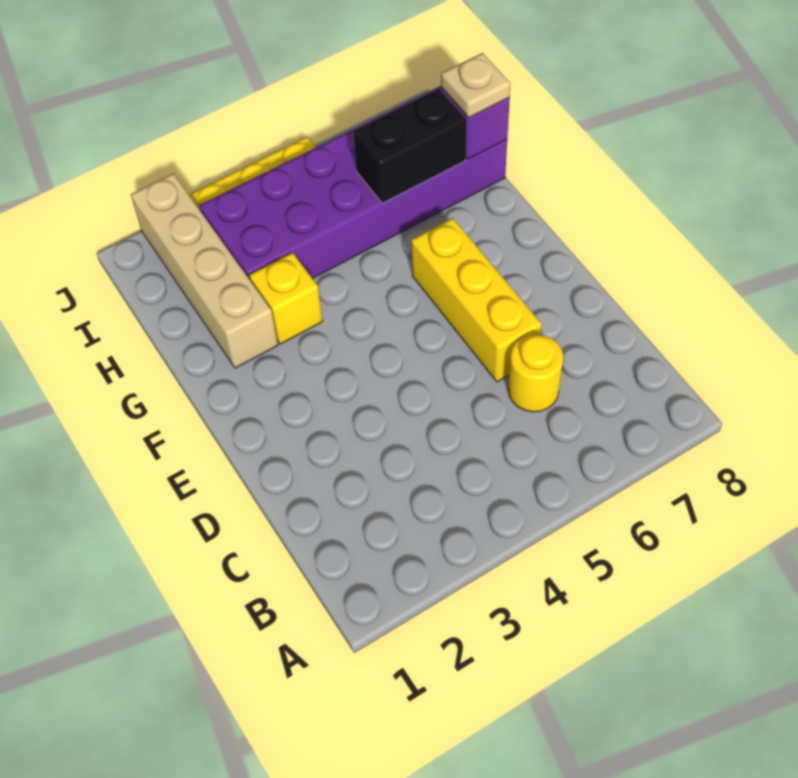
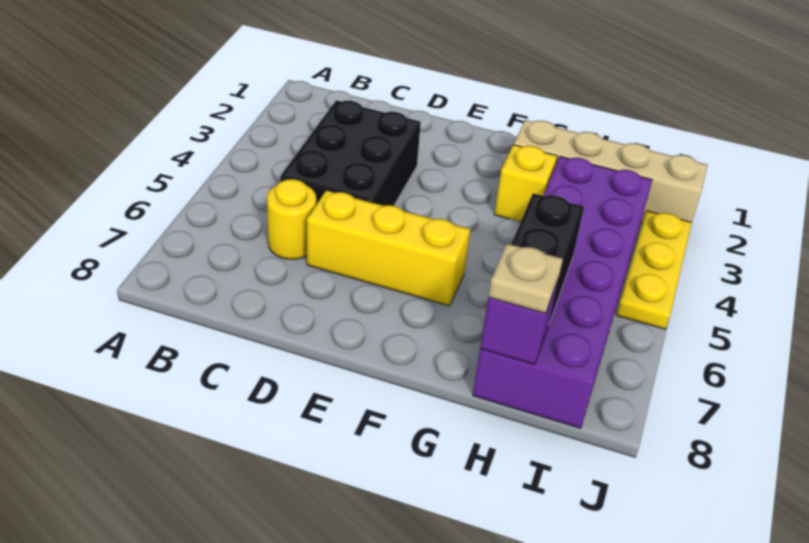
none -> black brick C3:D5 level 1

